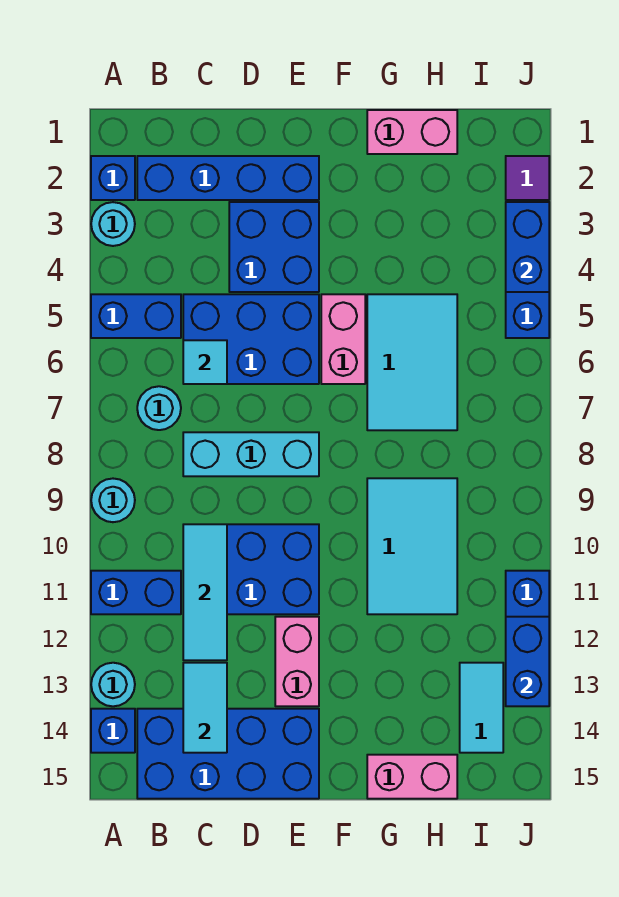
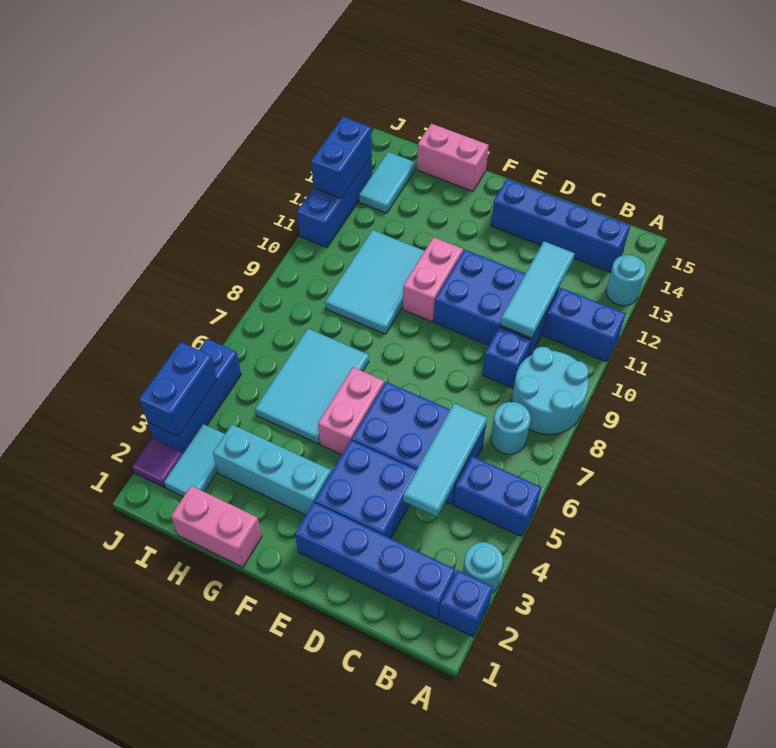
cyan round brick A9 level 1 -> cyan round brick A8:B9 level 1
blue brick A14 level 1 -> blue brick C9 level 1
blue brick B14:E15 level 1 -> blue brick B14:E14 level 1
cyan tile C6 level 2 -> cyan tile C4:C6 level 2
cyan brick C8:E8 level 1 -> cyan brick F3:H3 level 1
cyan tile C13:C14 level 2 -> cyan tile I2:I3 level 1
pink brick E12:E13 level 1 -> pink brick F10:F11 level 1

